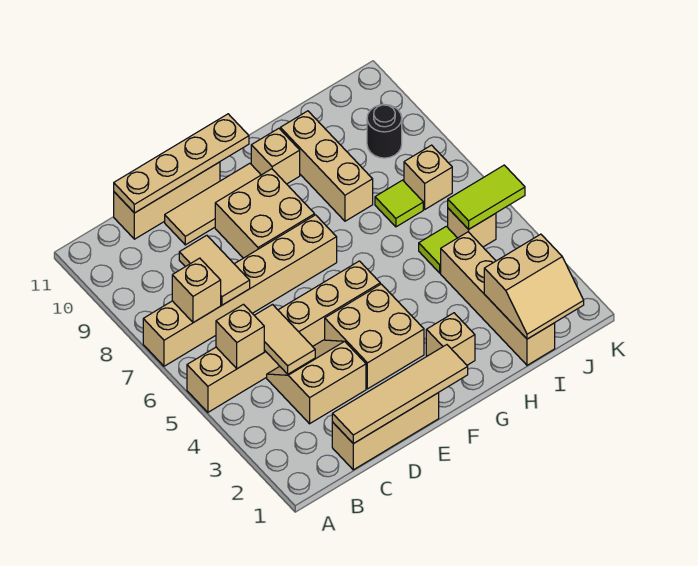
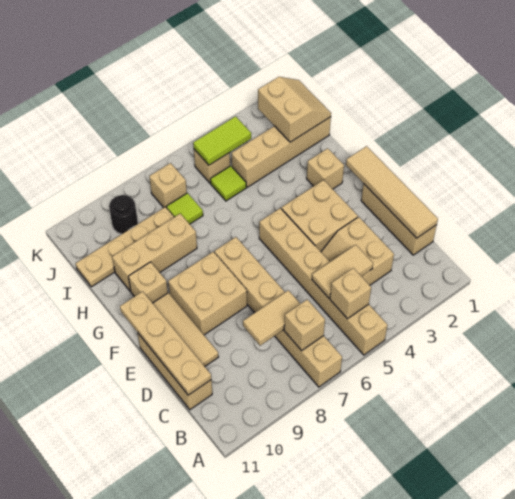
none -> tan plate I8:I11 level 1
lime tile J5:K5 level 2 -> lime tile J4:J5 level 2

